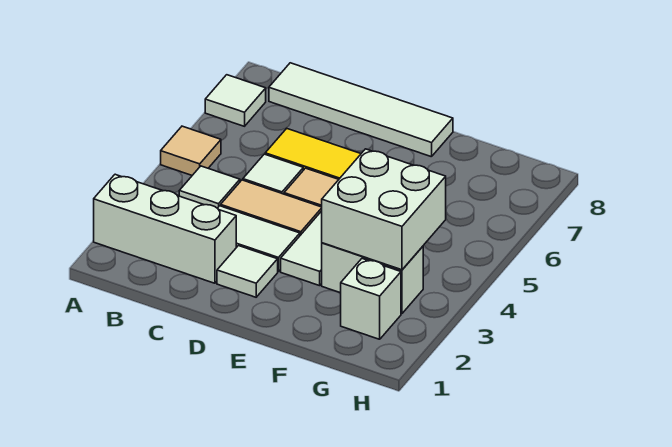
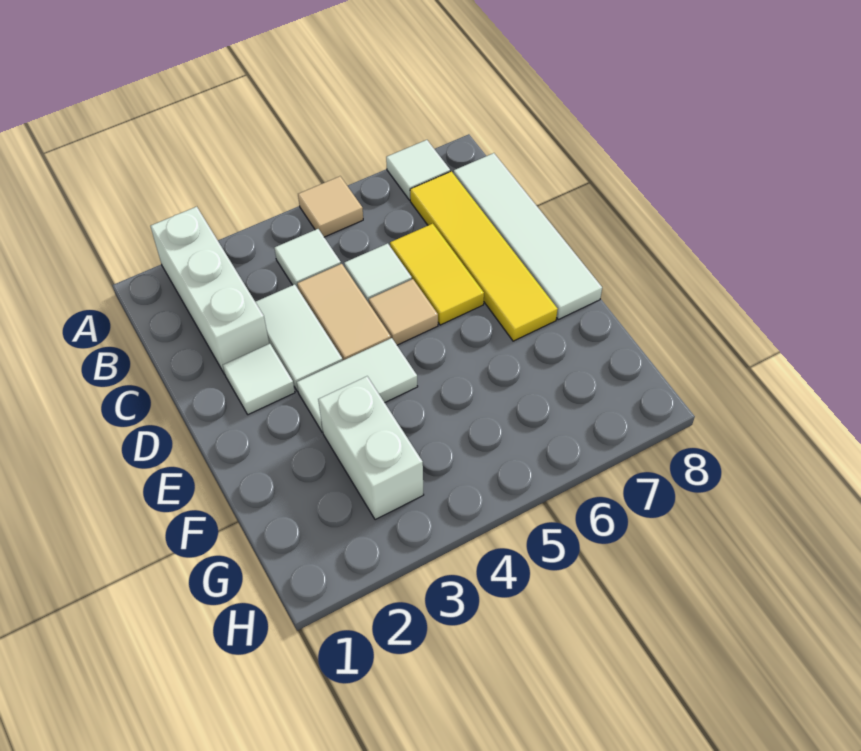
none -> yellow tile B7:E7 level 1
white brick F3:G4 level 2 -> none
white brick G2 level 1 -> none

